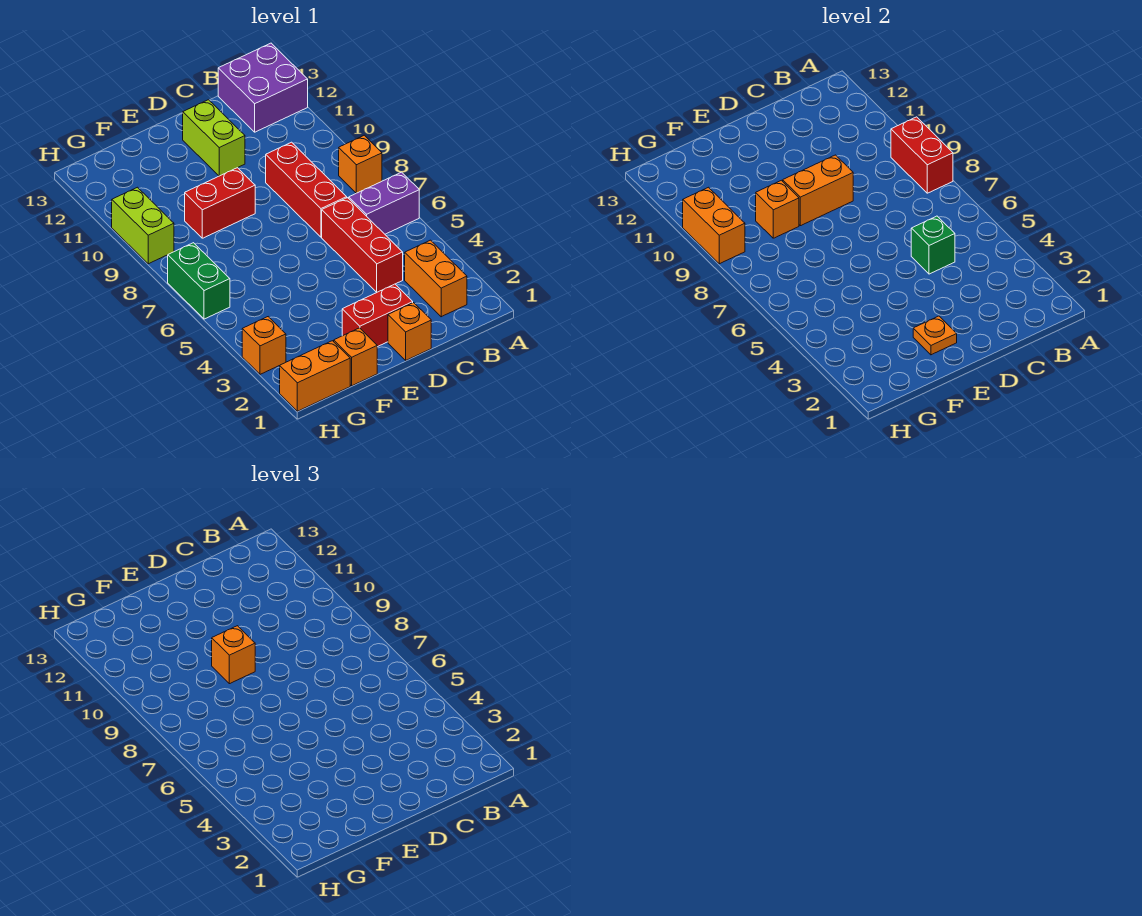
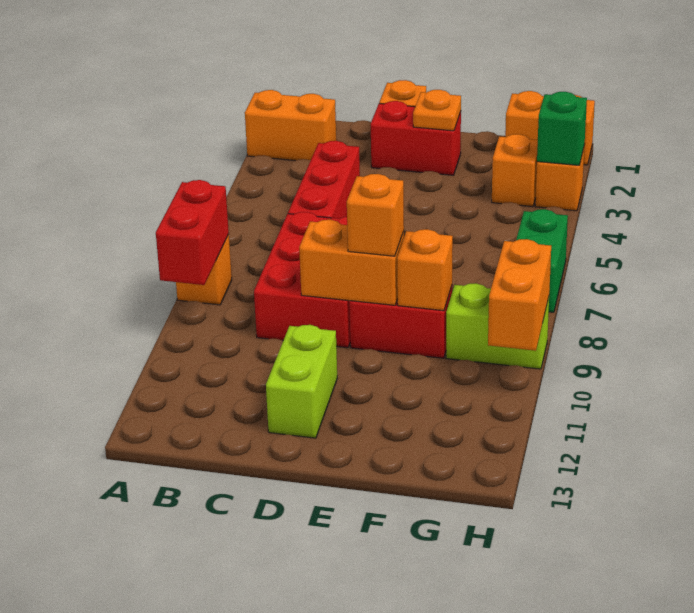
purple brick A6:B6 level 1 -> none
purple brick A12:B13 level 1 -> none
orange brick B2:B3 level 1 -> orange brick A2:B2 level 1
green brick C5 level 2 -> green brick H3 level 2
red brick C7:C9 level 1 -> red brick C7:D9 level 1
orange brick F1 level 1 -> orange brick G3 level 1
lime brick H9:H10 level 1 -> lime brick G9:H9 level 1

